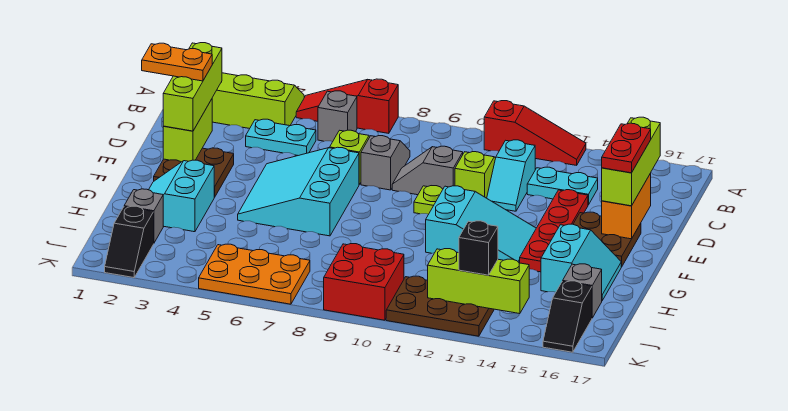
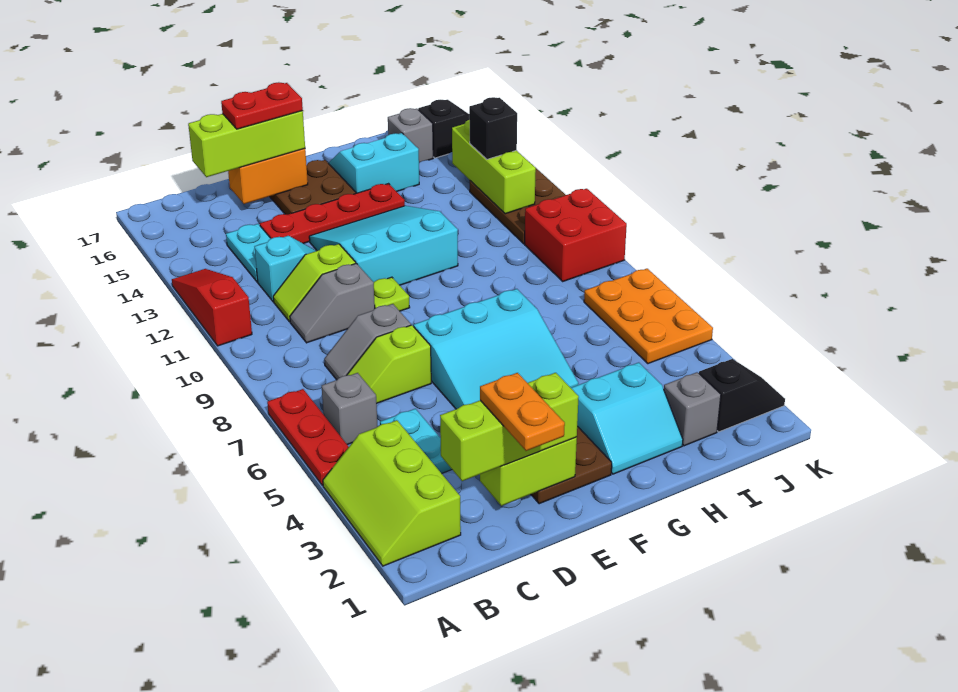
red slope A5:A7 level 1 top 7 -> red plate A5:A7 level 1
grey slope D9:D10 level 1 top 10 -> grey slope C10:D10 level 1 top D
cyan slope F11:G13 level 1 top 11 -> cyan slope E11:G13 level 1 top 11

